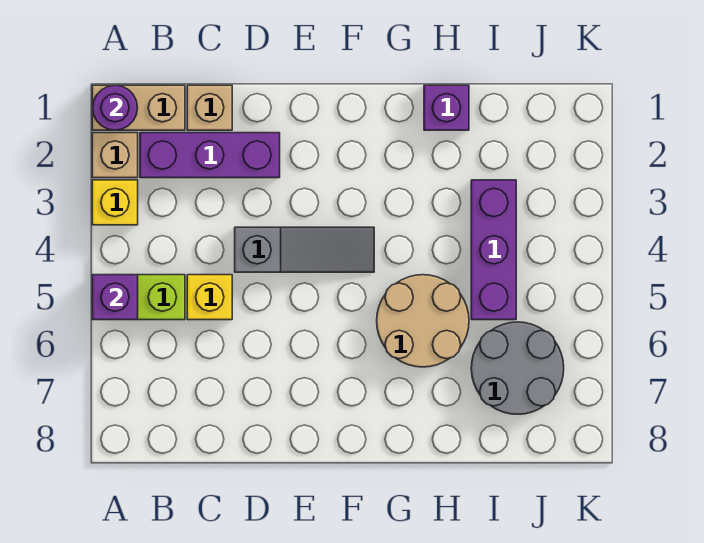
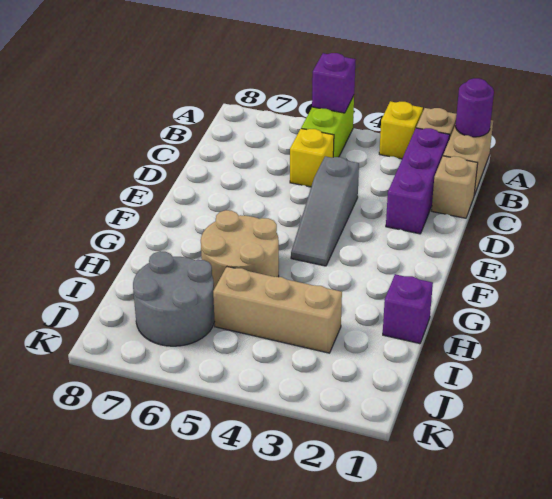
purple brick I3:I5 level 1 -> tan brick I3:I5 level 1

